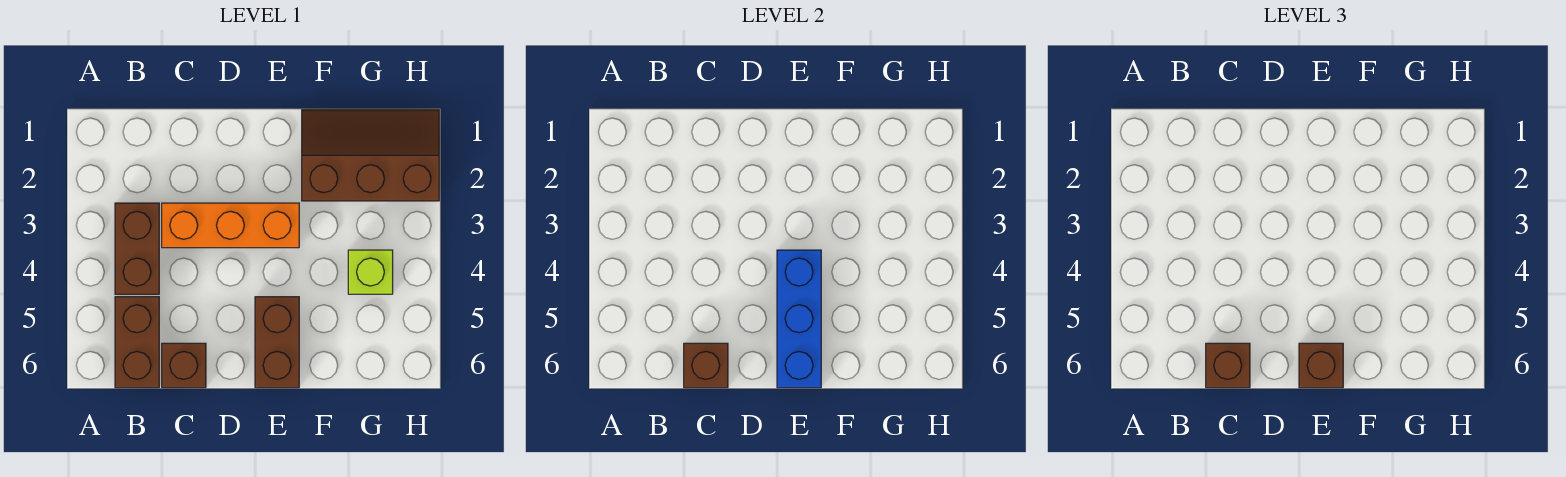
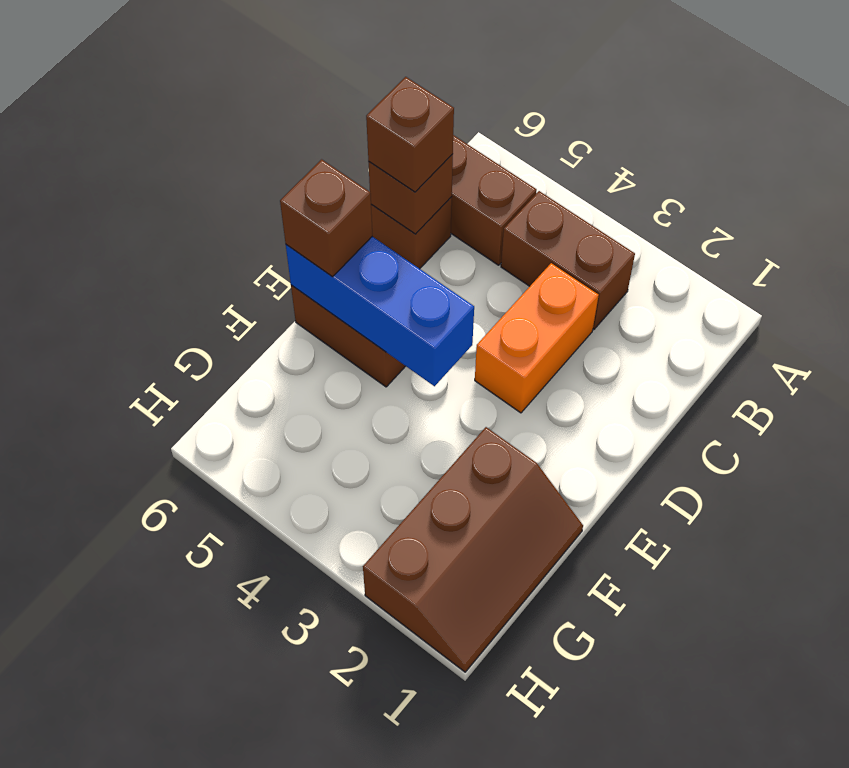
orange brick C3:E3 level 1 -> orange brick C3:D3 level 1
lime brick G4 level 1 -> none

